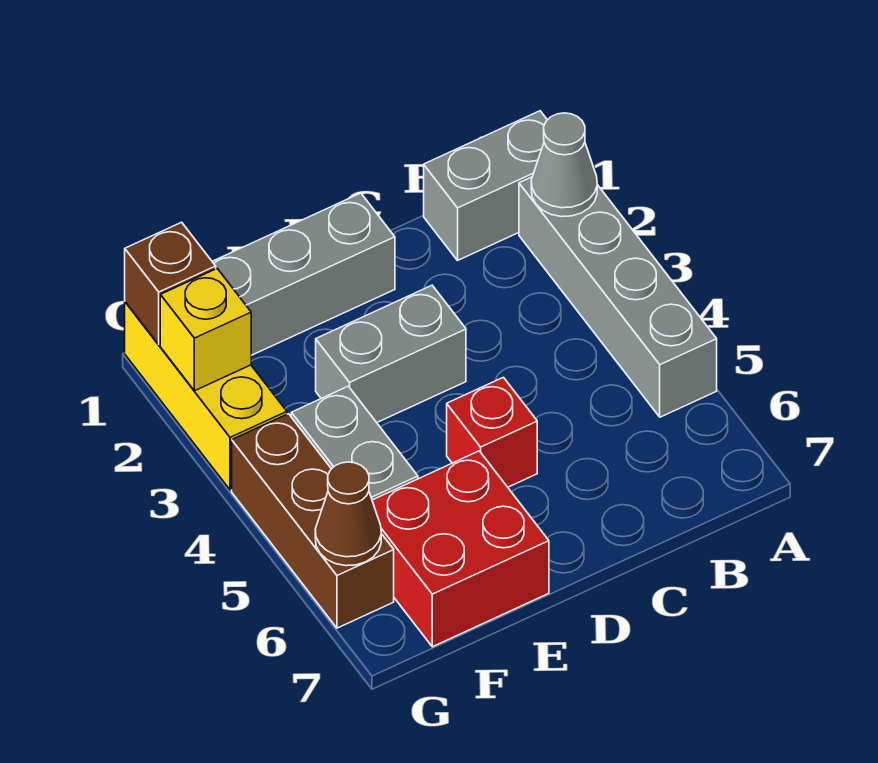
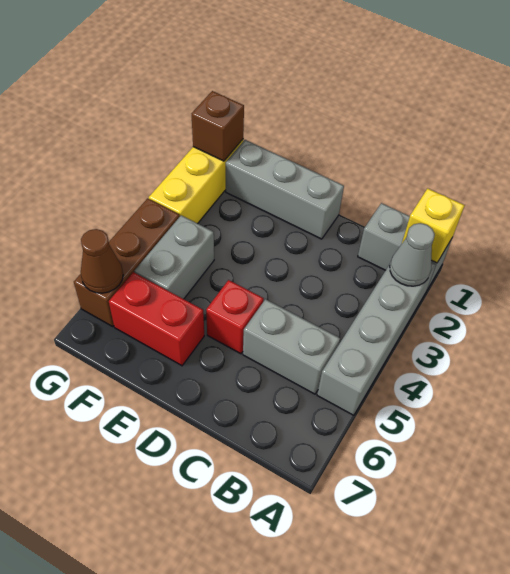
grey brick D3:E3 level 1 -> grey brick B5:C5 level 1
red brick E6:F7 level 1 -> red brick E6:F6 level 1
yellow brick G2 level 2 -> yellow brick A1 level 2

